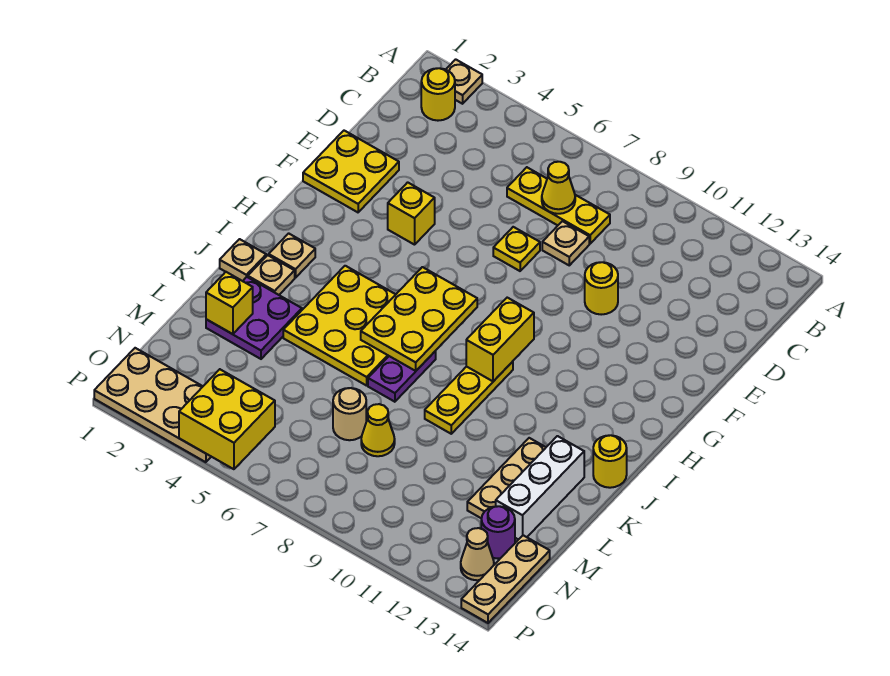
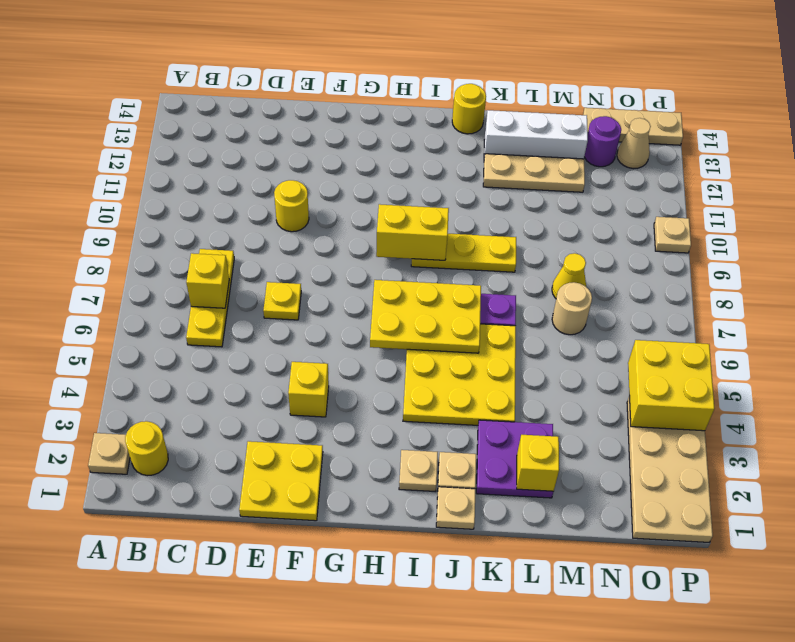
yellow cone C7 level 2 -> yellow brick C7 level 2
tan plate D8 level 1 -> tan plate P10 level 1

